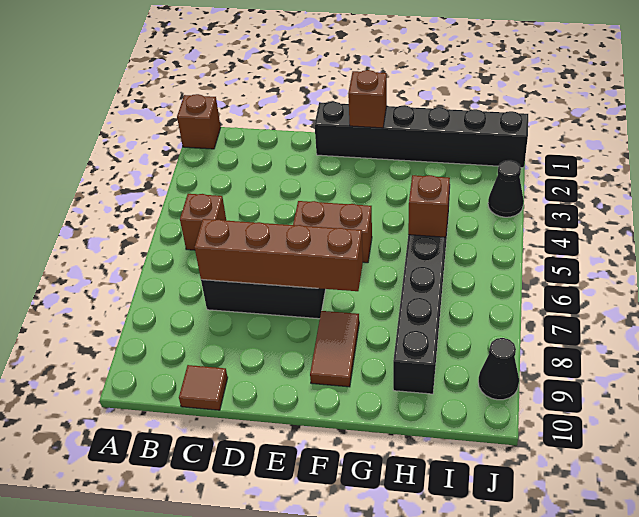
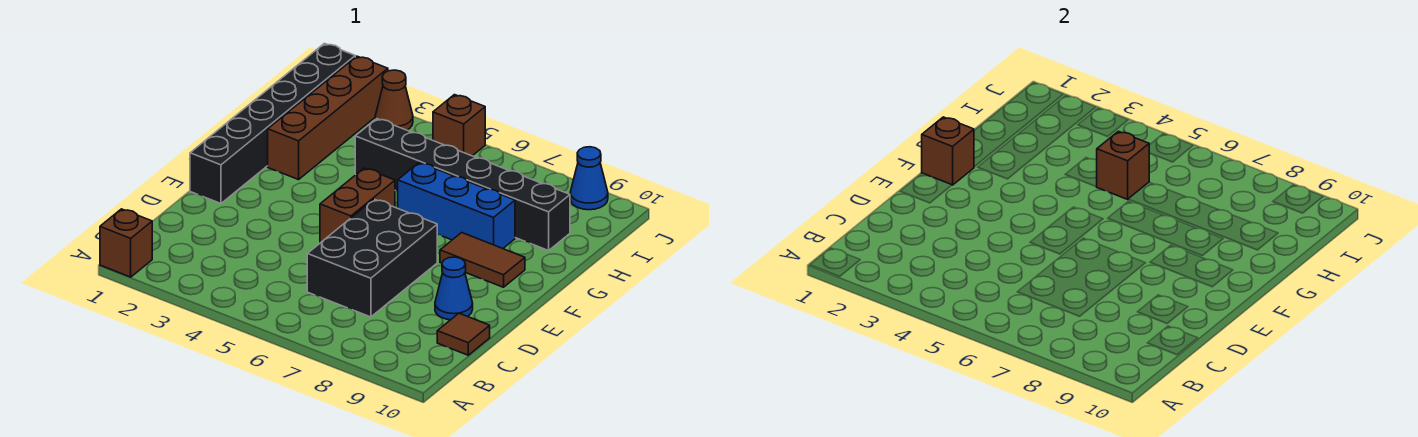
brown brick B5 level 1 -> brown brick J5 level 1
brown brick C7:F7 level 2 -> brown brick G2:J2 level 1
none -> blue cone D9 level 1
none -> blue brick G6:G8 level 1
black cone J3 level 1 -> brown cone J3 level 1
black cone J9 level 1 -> blue cone J9 level 1

